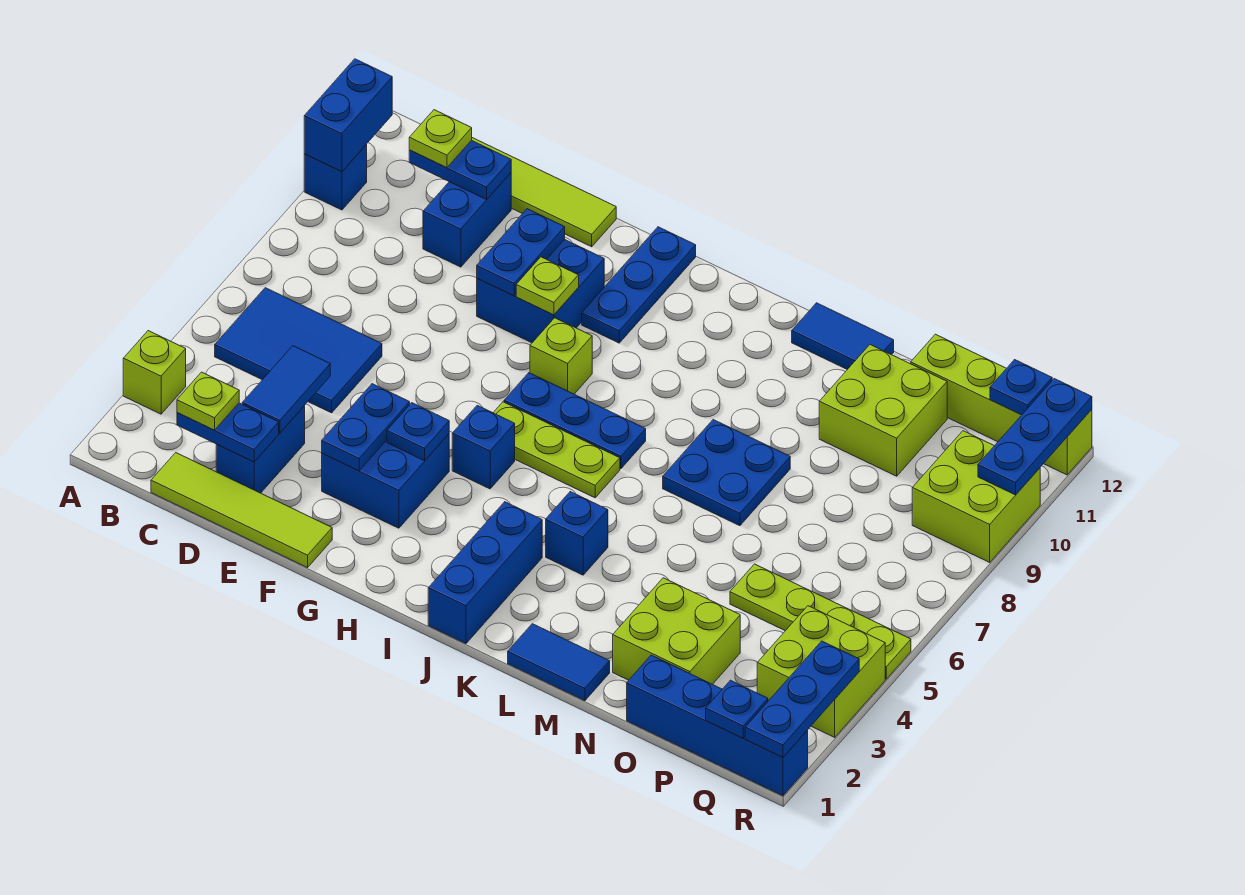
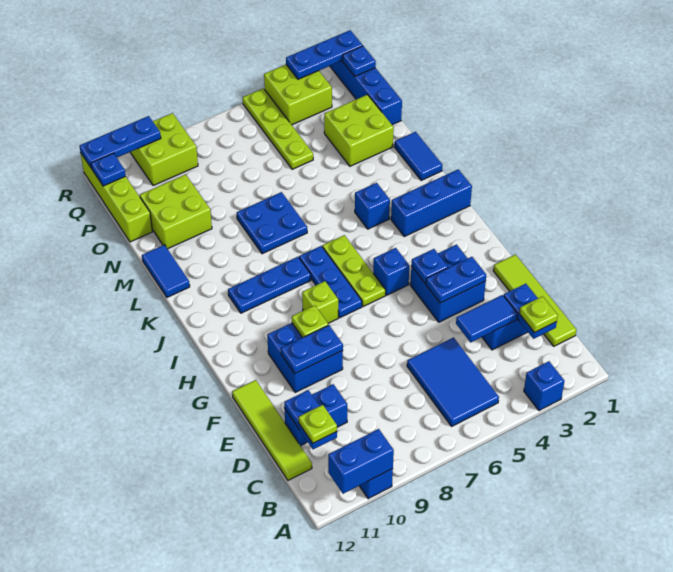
lime brick A3 level 1 -> blue brick A3 level 1
blue plate H10:H12 level 1 -> blue plate J8:J10 level 1

